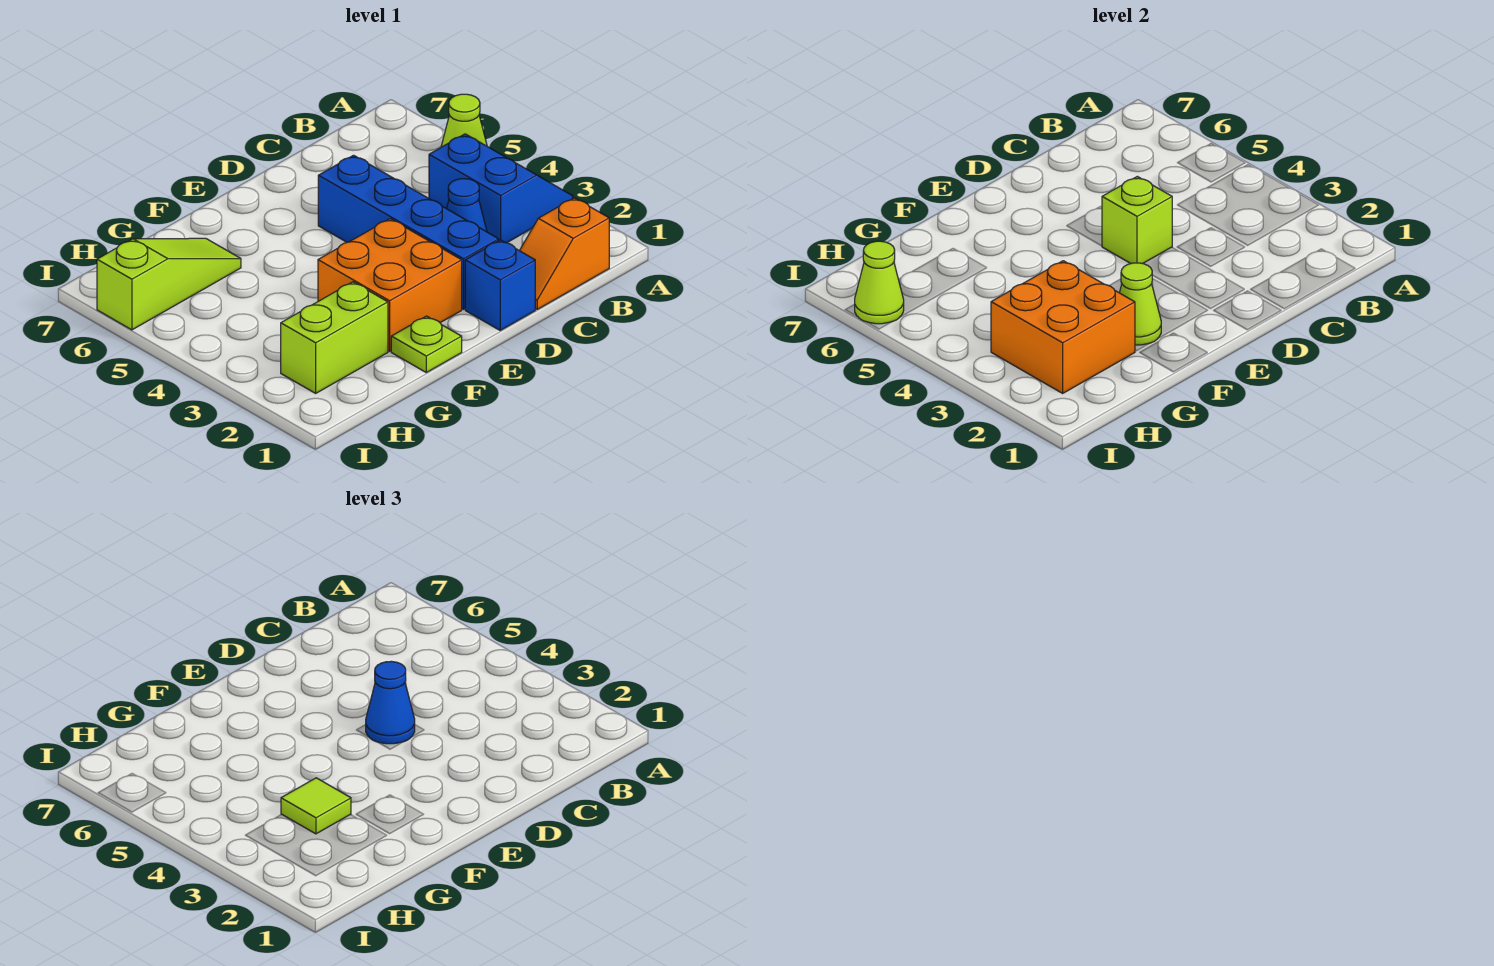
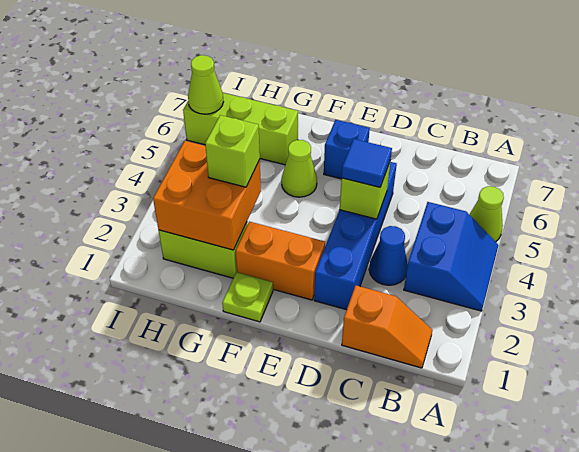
orange slope B1:C1 level 1 top B -> orange slope B1:C1 level 1 top C
blue brick D1 level 1 -> blue brick E6 level 1
blue cone D4 level 3 -> blue tile D4 level 3
orange brick E2:F3 level 1 -> orange brick E2:F2 level 1
lime cone F2 level 2 -> lime cone F5 level 1
lime tile G3 level 3 -> lime brick G3 level 3
lime slope G6:I6 level 1 top I -> lime brick G6:I6 level 1

